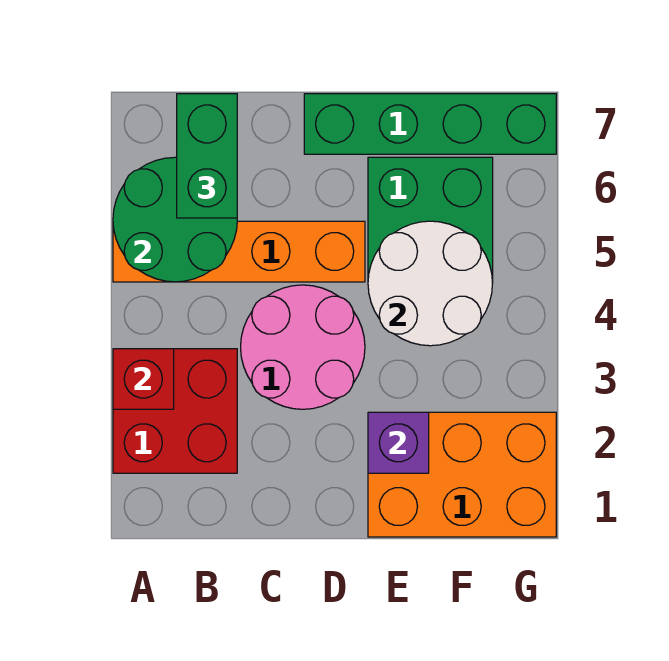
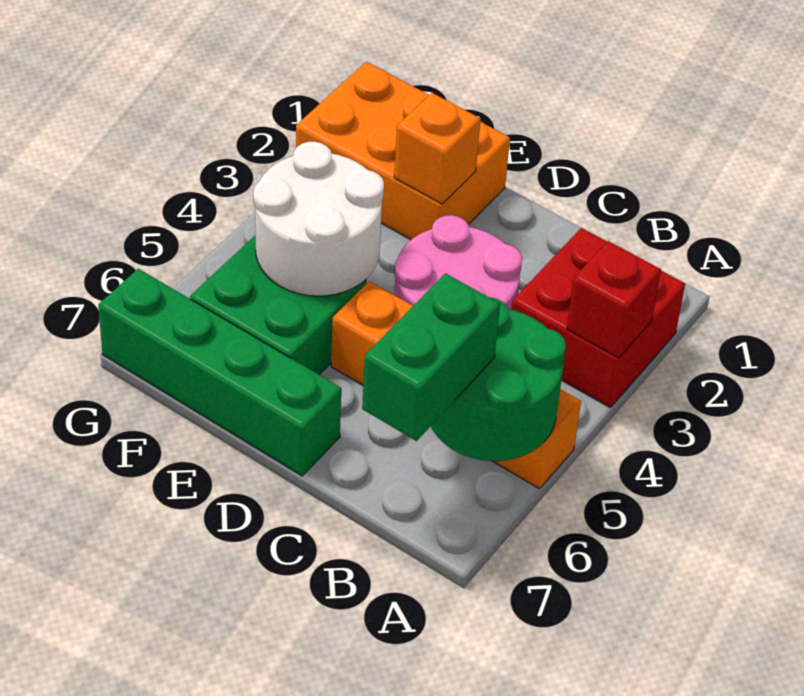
purple brick E2 level 2 -> orange brick E2 level 2

